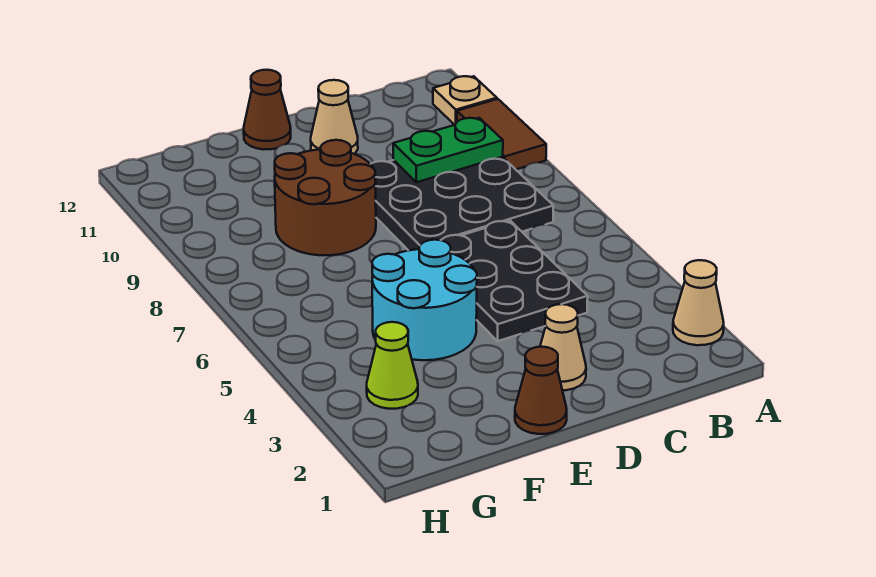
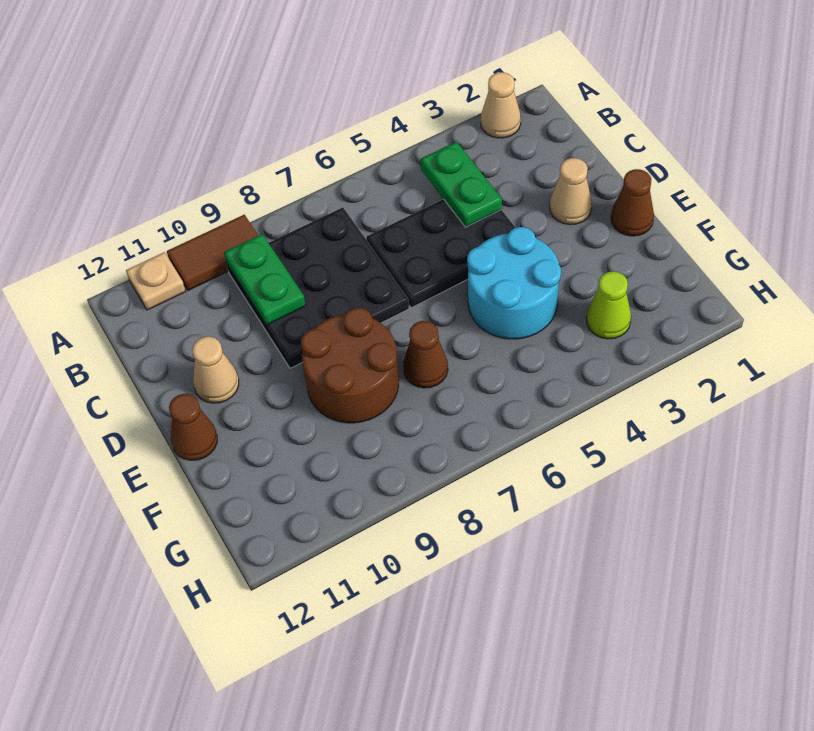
none -> green plate B4:C4 level 2
none -> brown cone F7 level 1

